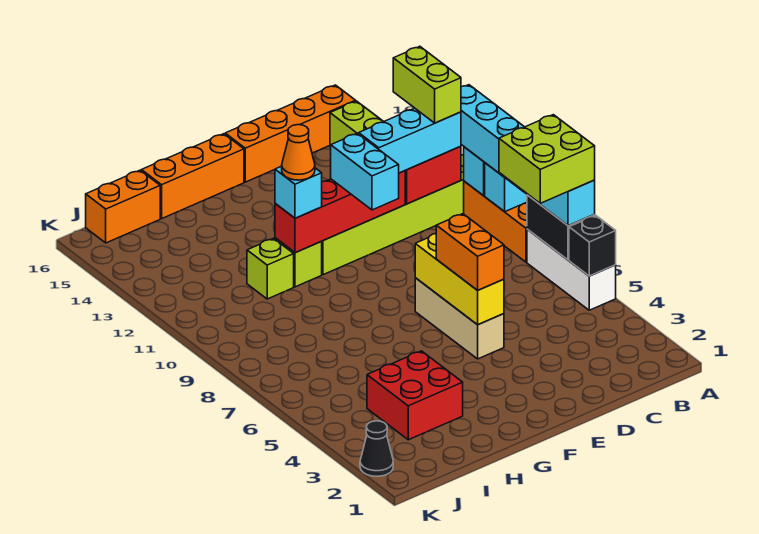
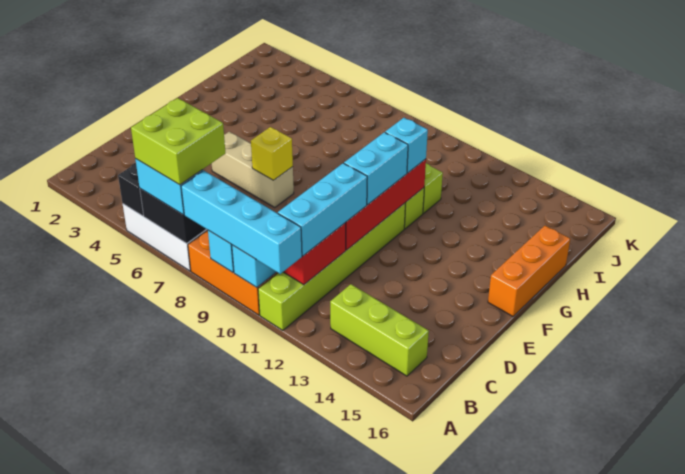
lime brick B11:B12 level 4 -> none
orange brick B16:E16 level 1 -> none
yellow brick E5:E7 level 2 -> yellow brick E7 level 2
orange brick E5:E6 level 3 -> none
cyan brick E10:E11 level 3 -> cyan brick E11:F11 level 3
orange cone G11 level 4 -> none
red brick H3:I4 level 1 -> none
orange brick I16:J16 level 1 -> none
black cone K2 level 1 -> none

